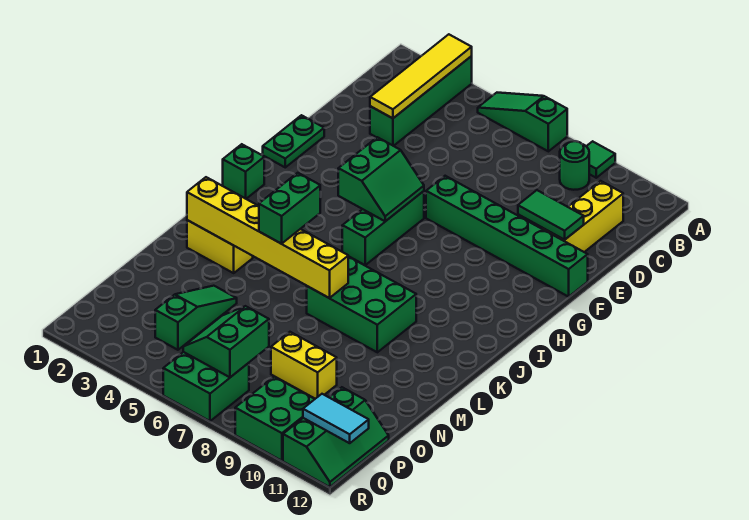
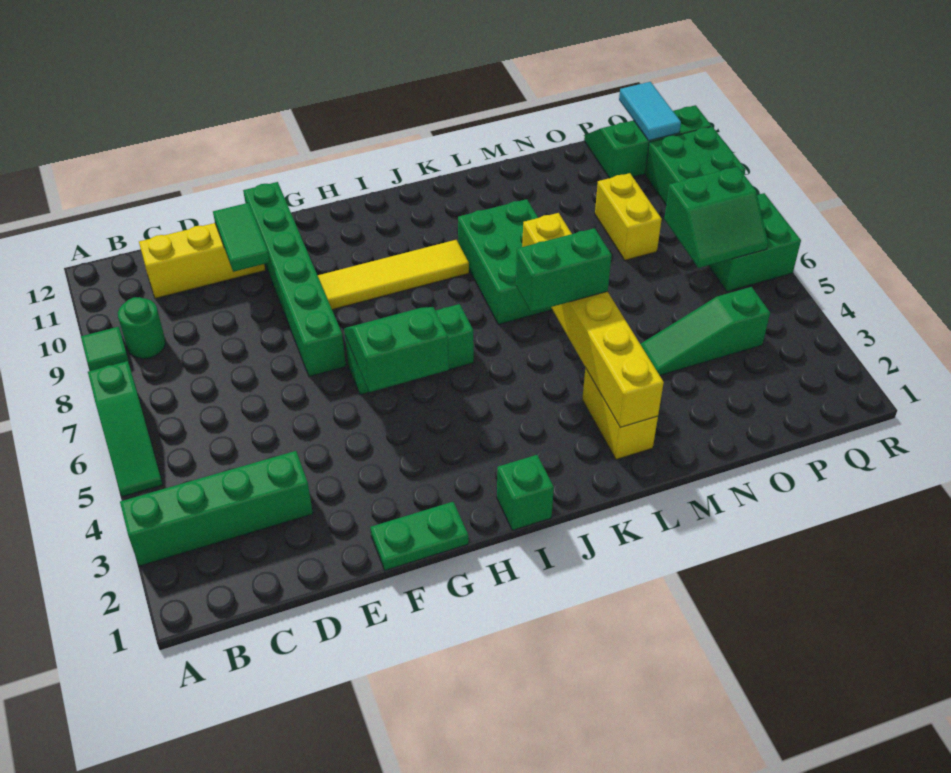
yellow tile A3:D3 level 2 -> yellow tile G9:J9 level 1

